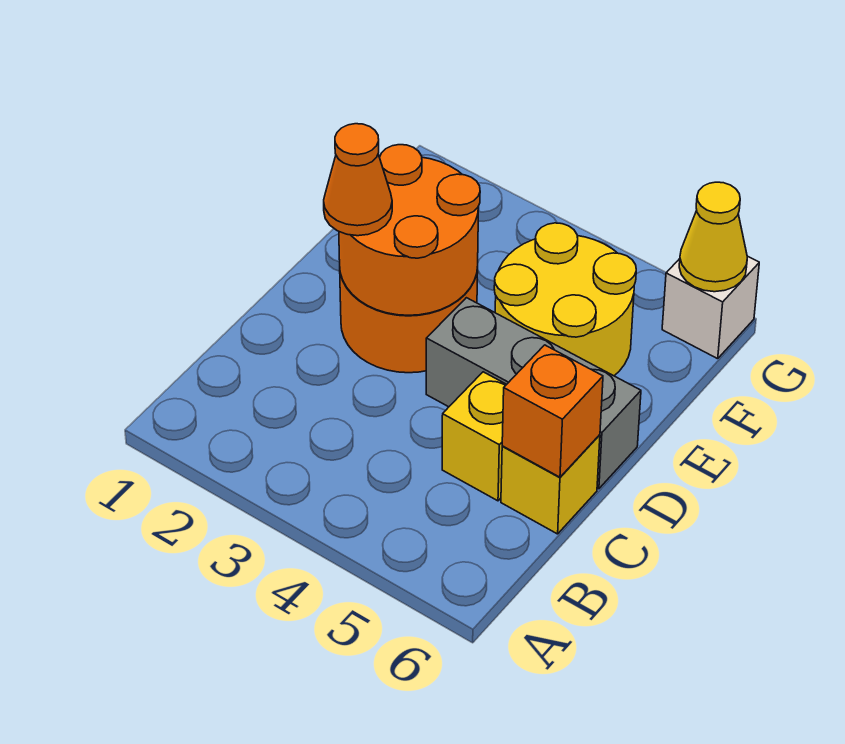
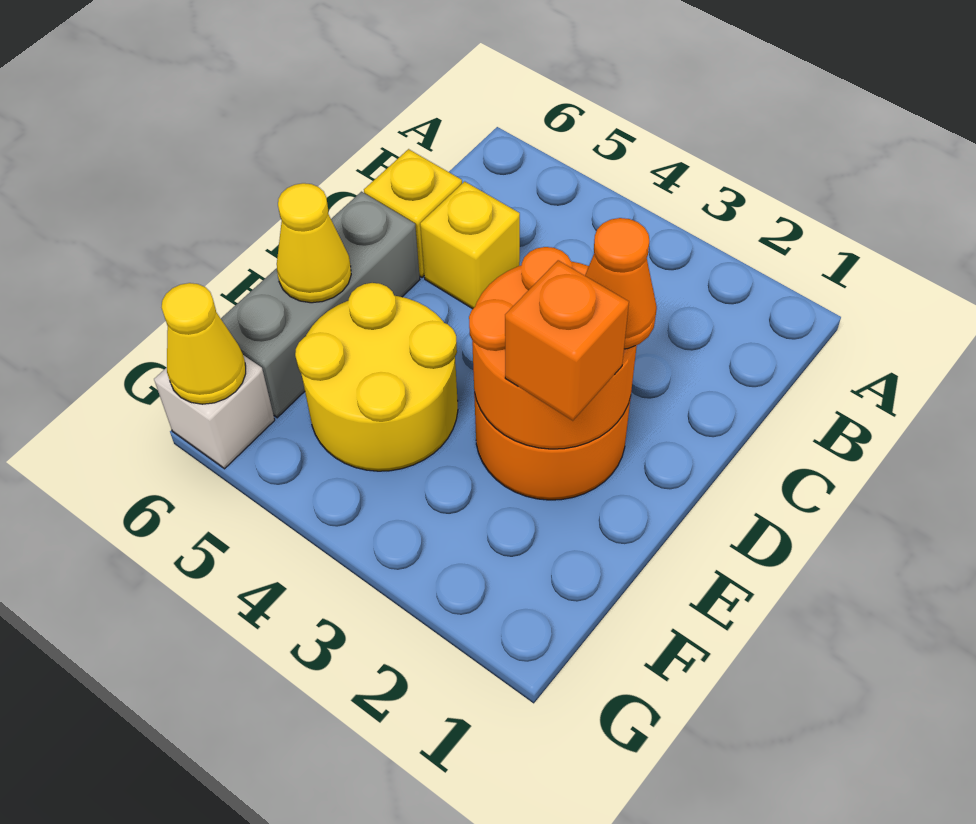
orange brick C6 level 2 -> orange brick E2 level 3
grey brick D4:D6 level 1 -> grey brick D6:F6 level 1
none -> yellow cone E6 level 2

